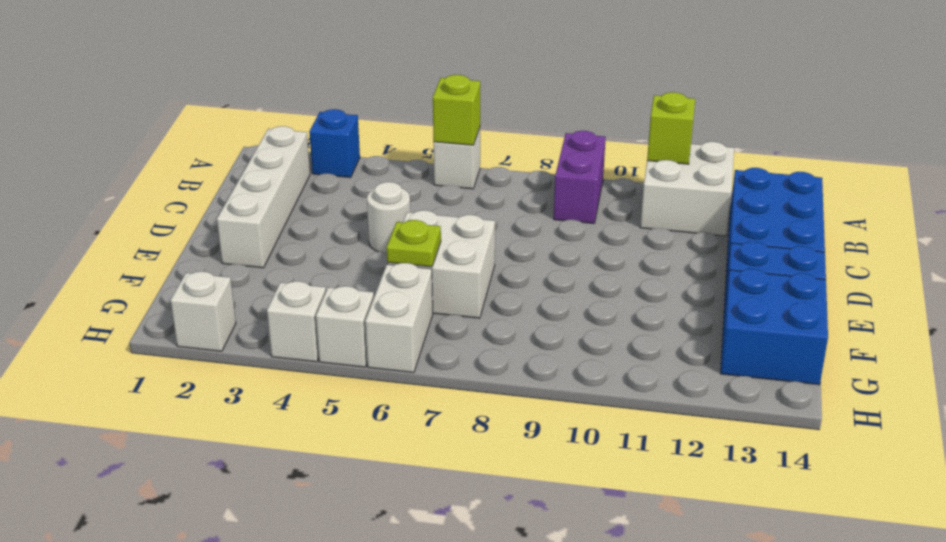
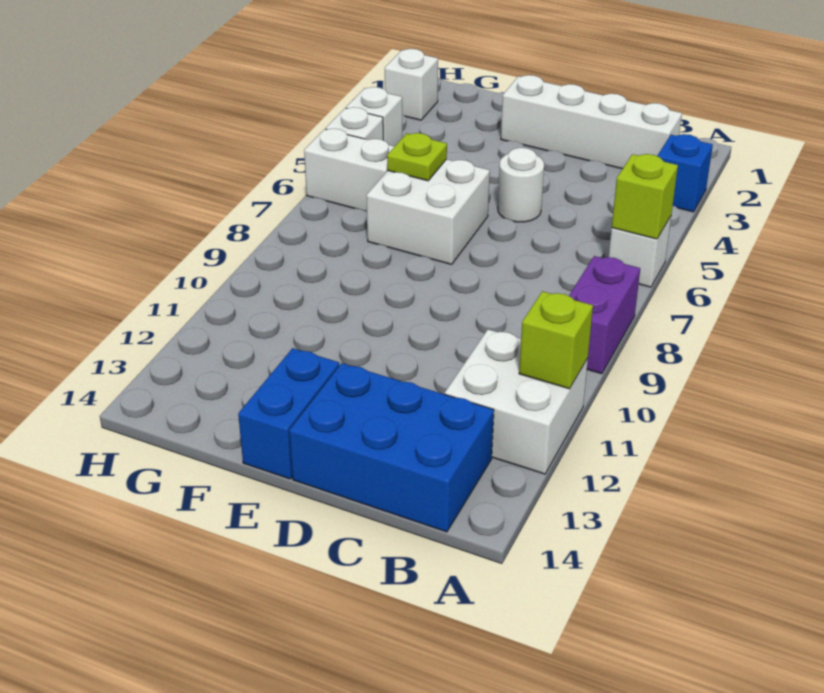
purple brick A9:B9 level 1 -> purple brick A8:A9 level 1
blue brick F13:G14 level 1 -> none

